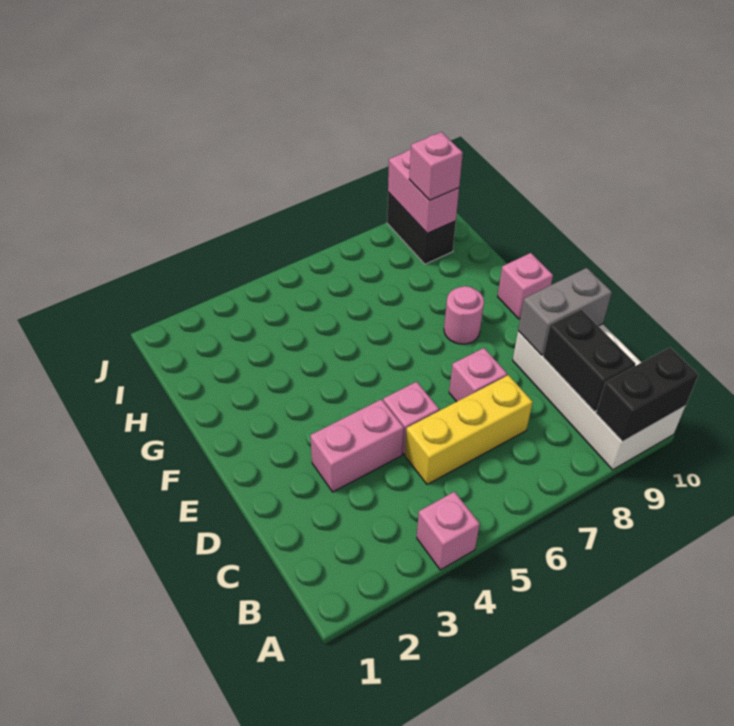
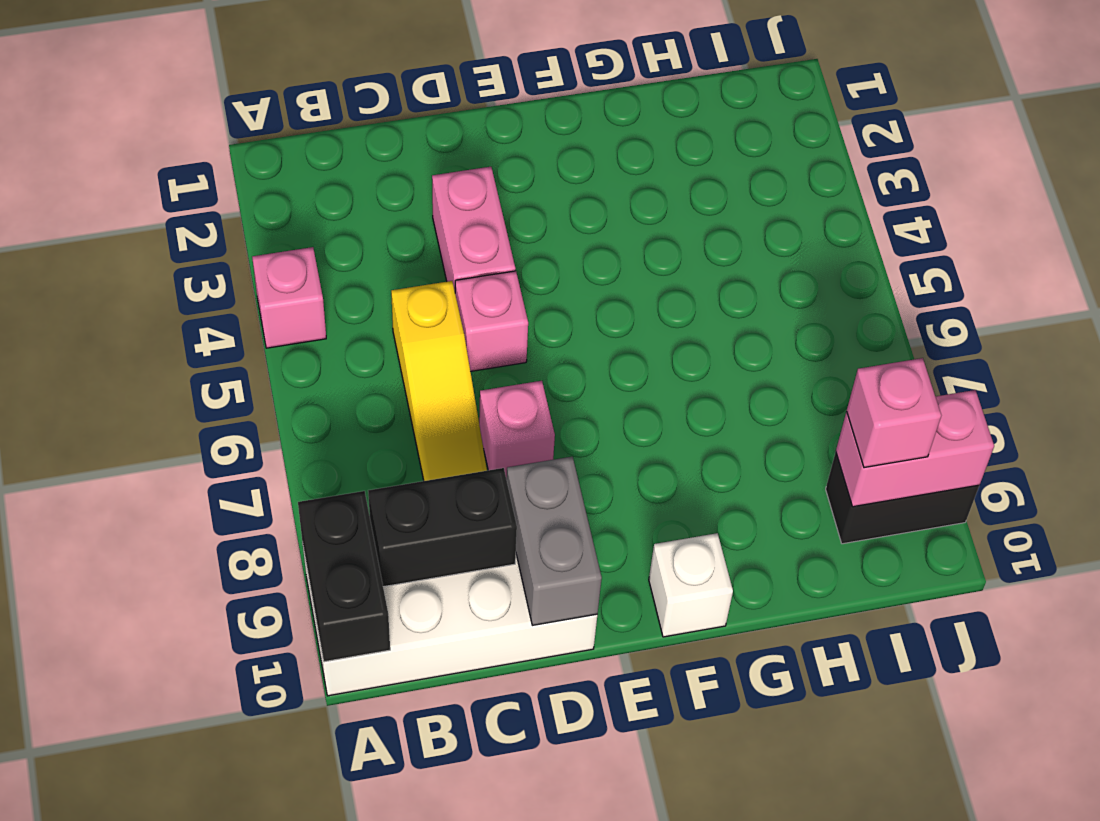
yellow brick C5:C7 level 1 -> yellow slope C5:C7 level 1 top 5
pink round brick F8 level 1 -> none
pink brick F10 level 1 -> white brick F10 level 1

